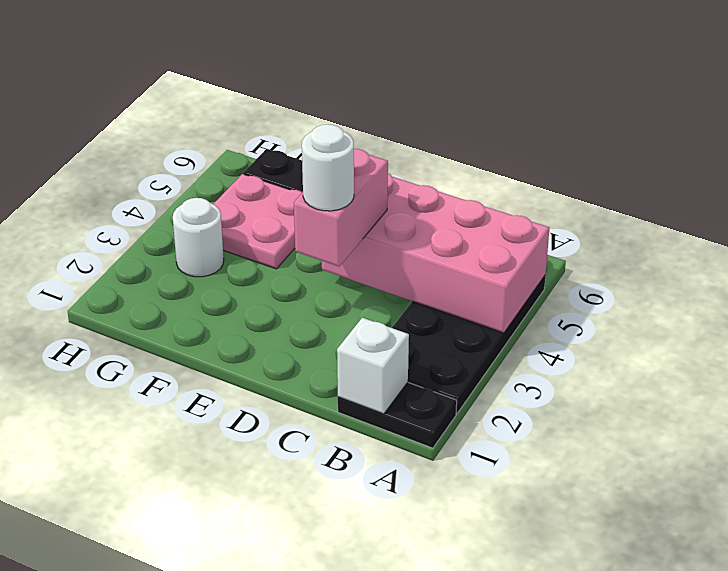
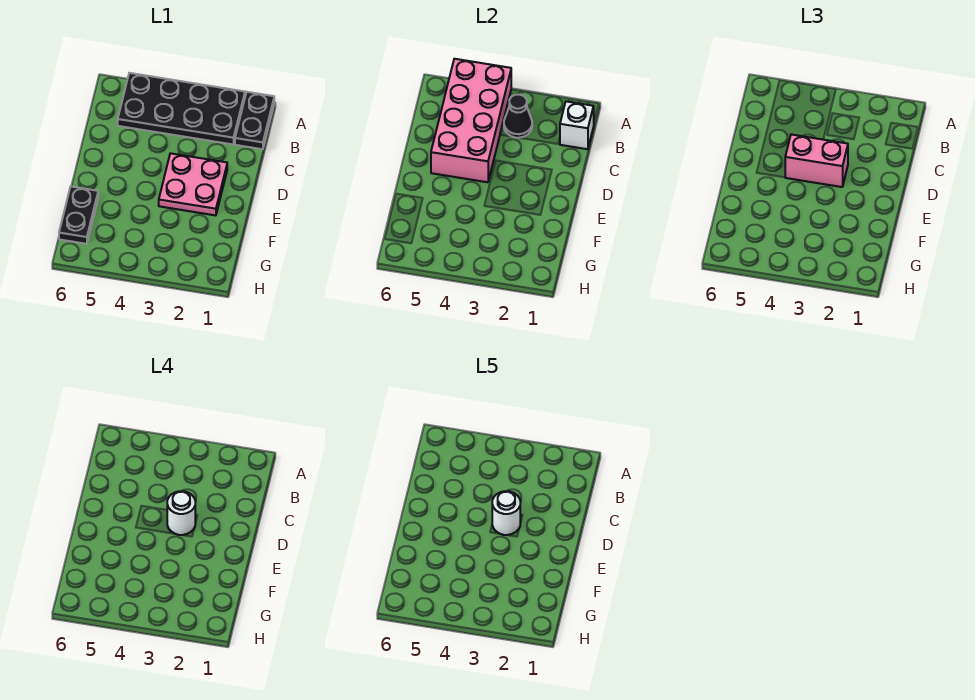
none -> black cone B3 level 2
pink plate F4:G5 level 1 -> pink plate D2:E3 level 1
white round brick G3 level 1 -> white round brick D3 level 5

